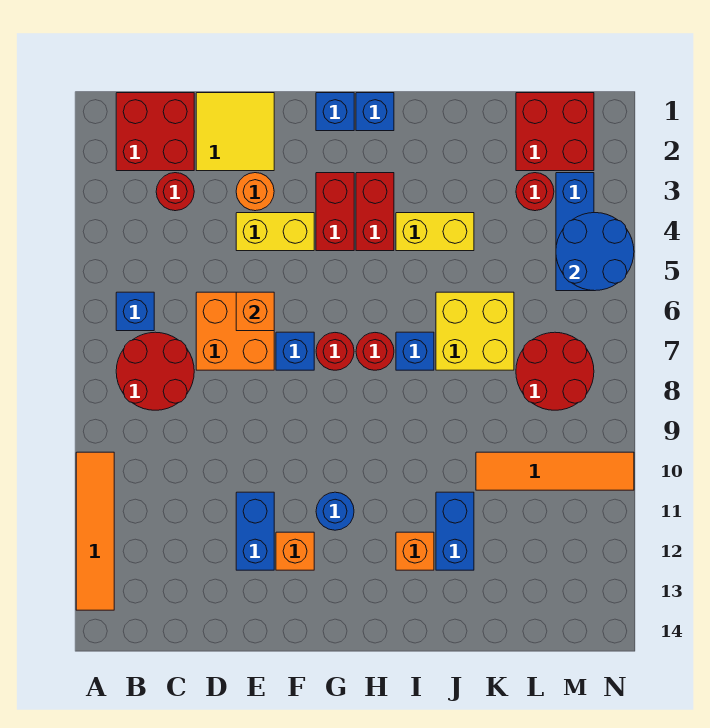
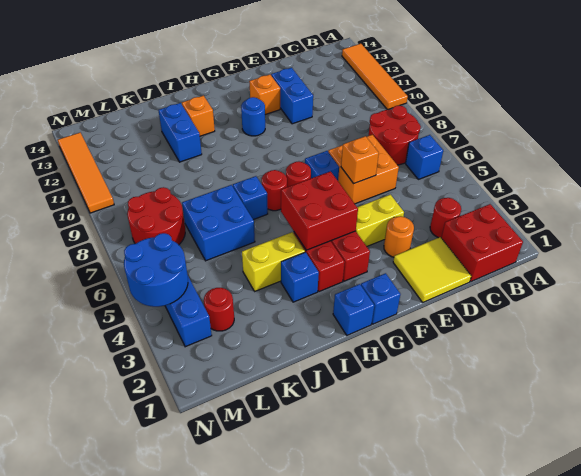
none -> blue brick I3 level 1
yellow brick J6:K7 level 1 -> blue brick J6:K7 level 1
orange tile K10:N10 level 1 -> orange tile N10:N13 level 1
red brick L1:M2 level 1 -> red brick G4:H5 level 2

